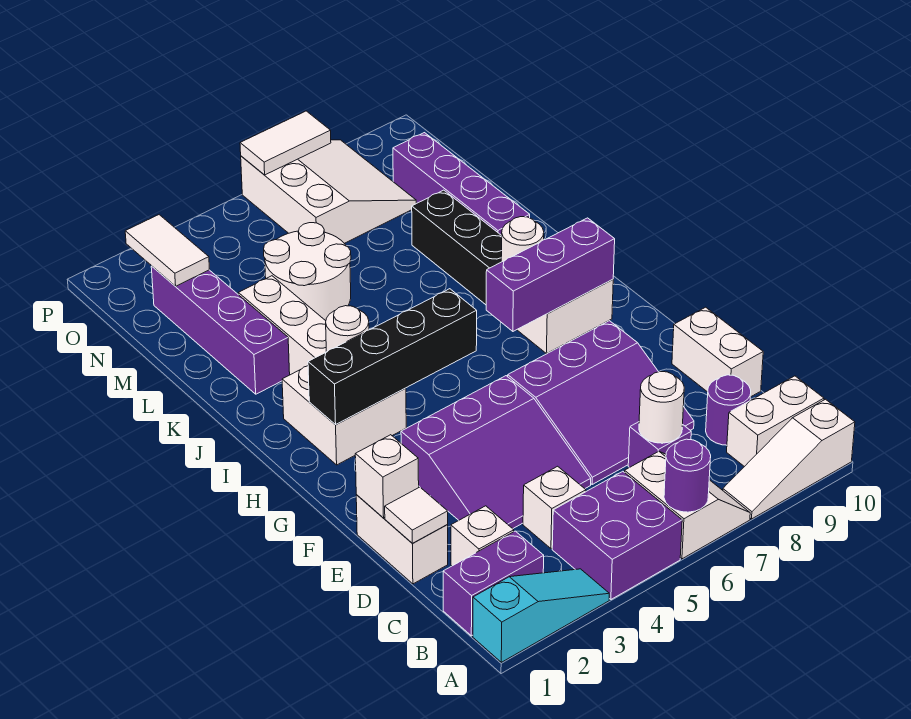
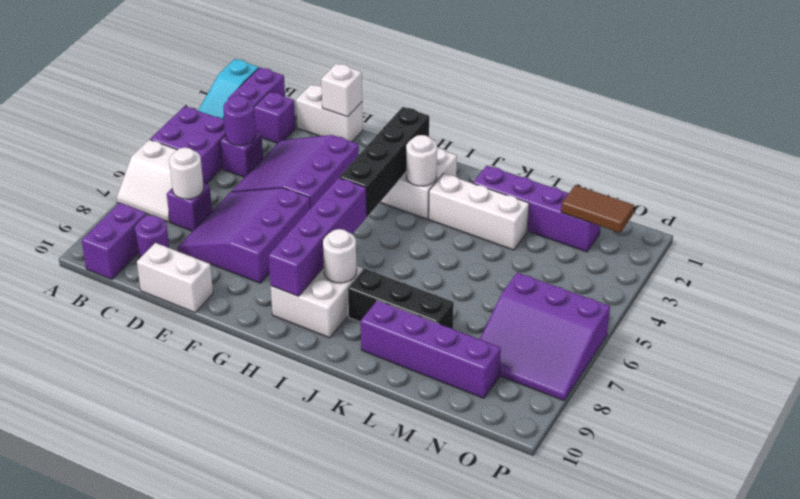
purple round brick A6 level 2 -> purple round brick C4 level 2
white slope A8:A10 level 1 top 10 -> none
white brick B9:B10 level 1 -> purple brick B9:B10 level 1
white brick C2 level 1 -> purple brick C2 level 1
white brick C4 level 1 -> purple brick C4 level 1
white tile D1 level 2 -> none
purple brick H7:H9 level 2 -> purple brick H6:H9 level 2
white round brick L4:M5 level 1 -> none
white tile N2:O2 level 2 -> brown tile N2:O2 level 2
white slope N6:P8 level 1 top 6 -> purple slope N6:P8 level 1 top 6
white tile P6:P7 level 2 -> none

